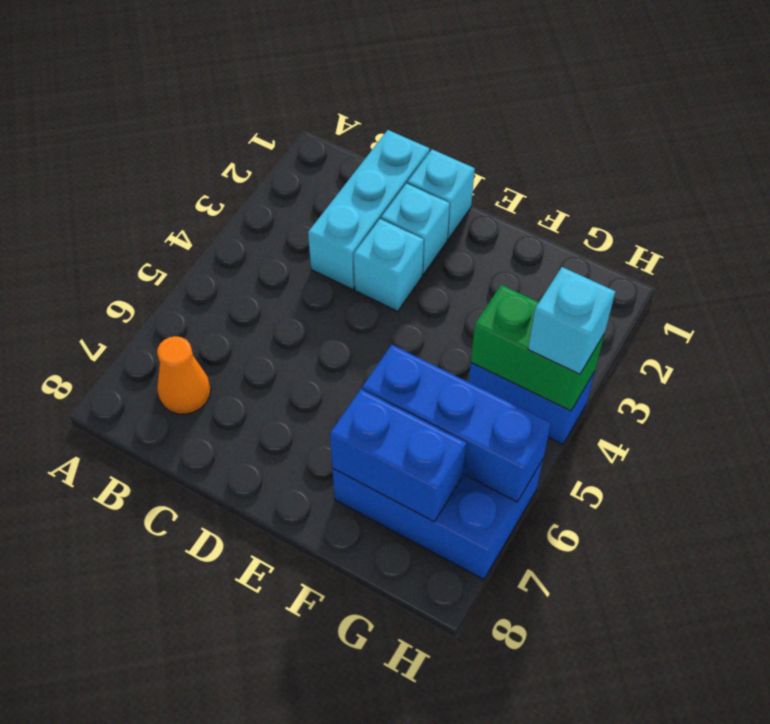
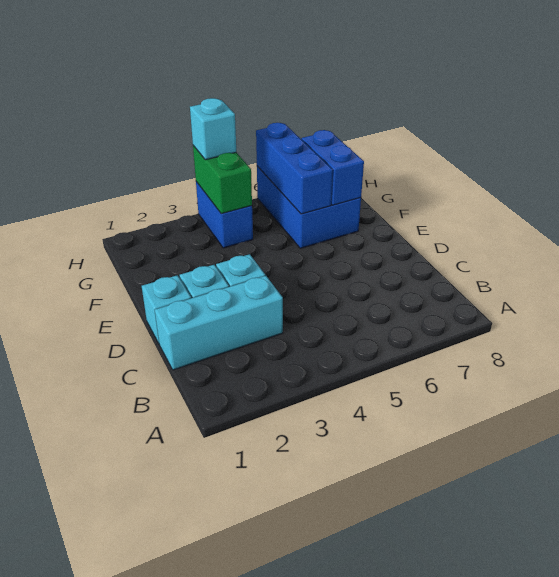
orange cone B7 level 1 -> none

